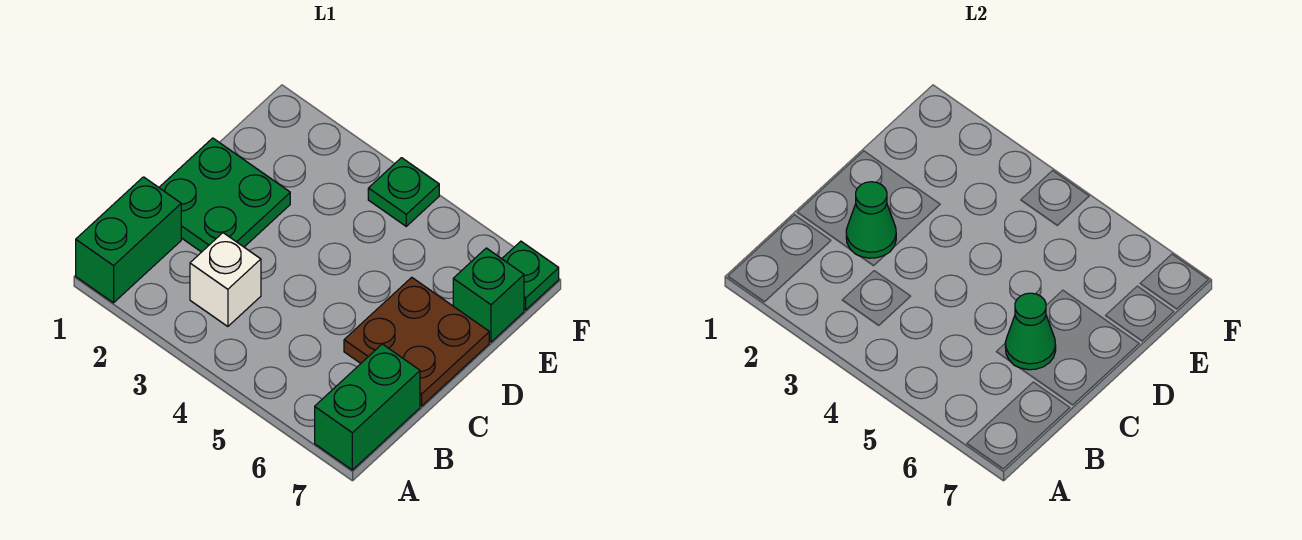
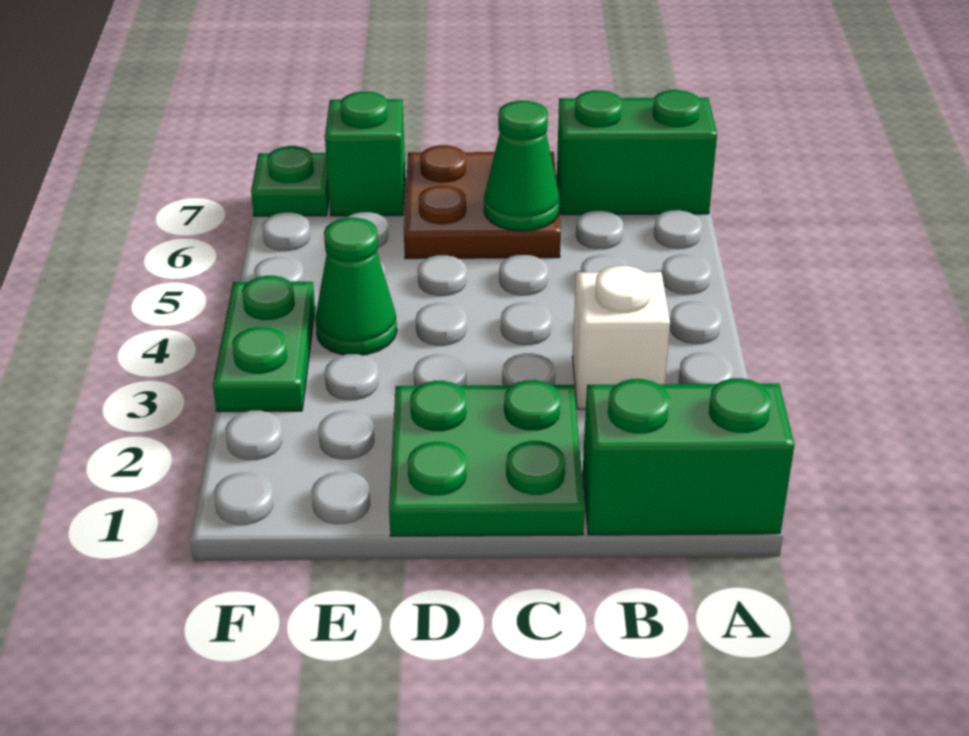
green cone C2 level 2 -> green cone E4 level 1
green plate F4 level 1 -> green plate F3:F4 level 1

